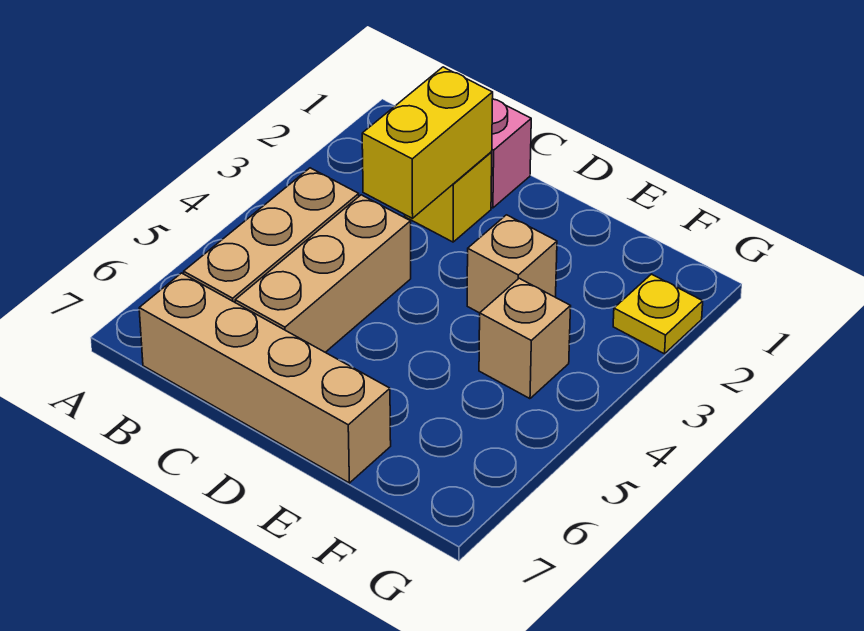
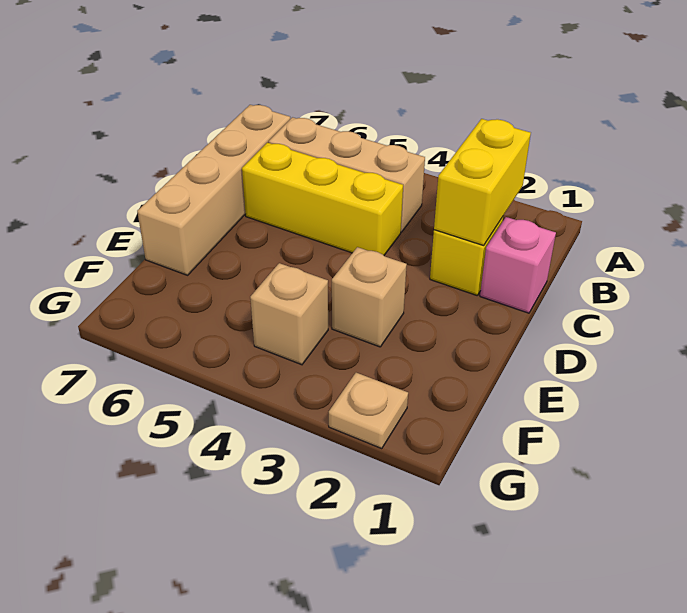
yellow brick C2:C3 level 2 -> yellow brick B2:C2 level 2
tan brick C4:C6 level 1 -> yellow brick C4:C6 level 1
yellow plate G2 level 1 -> tan plate G2 level 1

